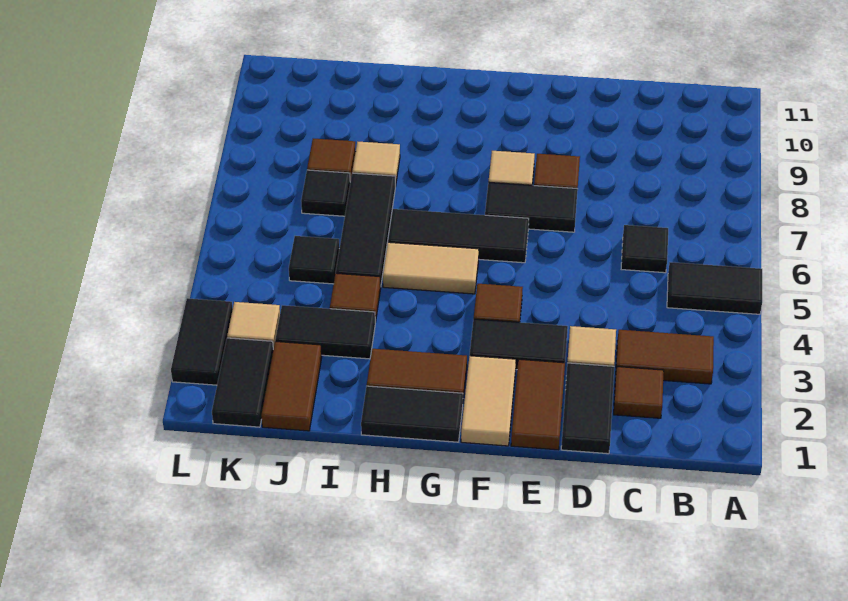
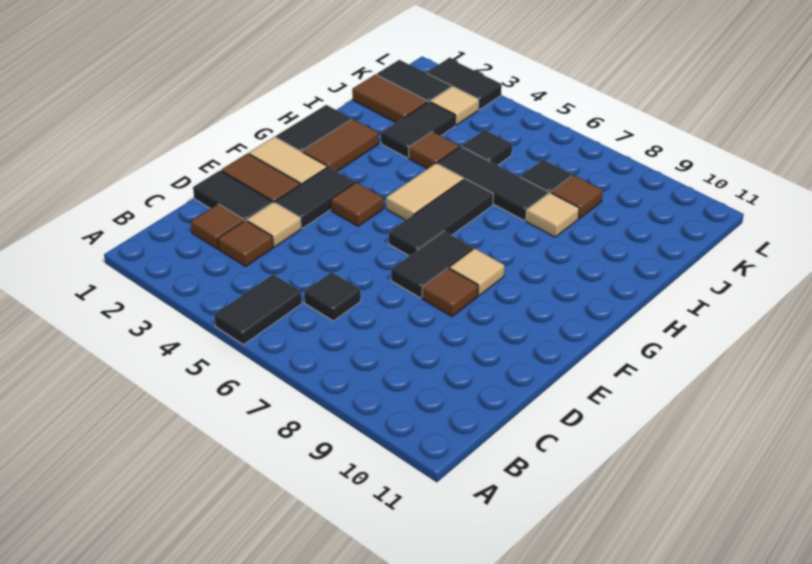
brown tile B3:C3 level 1 -> brown tile C3 level 1

